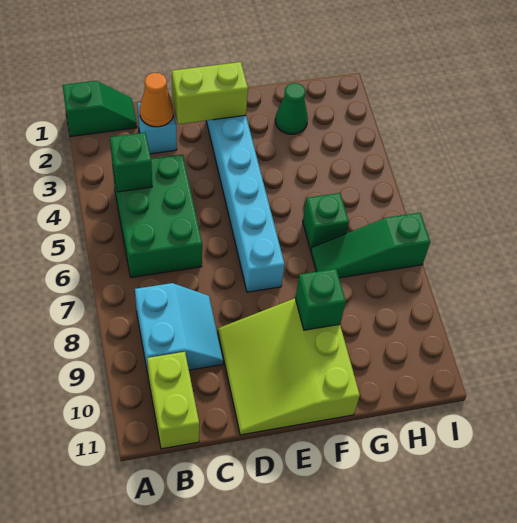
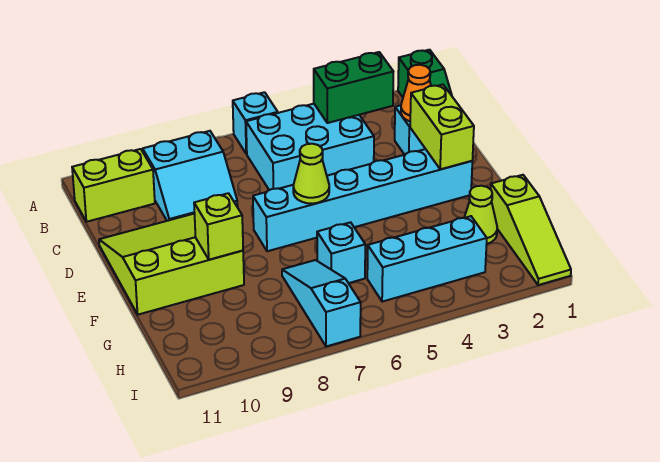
none -> cyan brick A6 level 1
green brick B4:C6 level 1 -> cyan brick B4:C6 level 1
green brick B4 level 2 -> green brick B3:B4 level 2
none -> lime cone E6 level 2
green brick F9 level 2 -> lime brick F9 level 2
none -> lime slope G1:I1 level 1 top G
green cone G2 level 1 -> lime cone G2 level 1
green brick G6 level 1 -> cyan brick G6 level 1
green slope G7:I7 level 1 top I -> cyan slope G7:I7 level 1 top I
none -> cyan brick H3:H5 level 1

